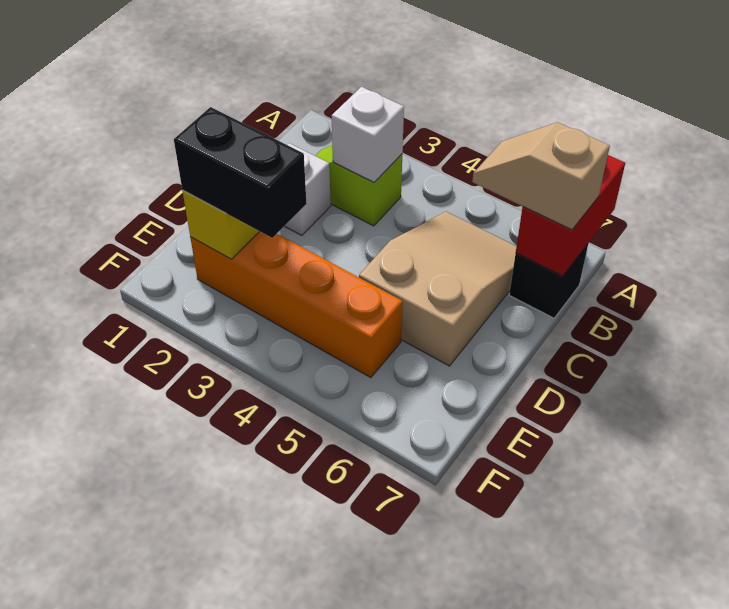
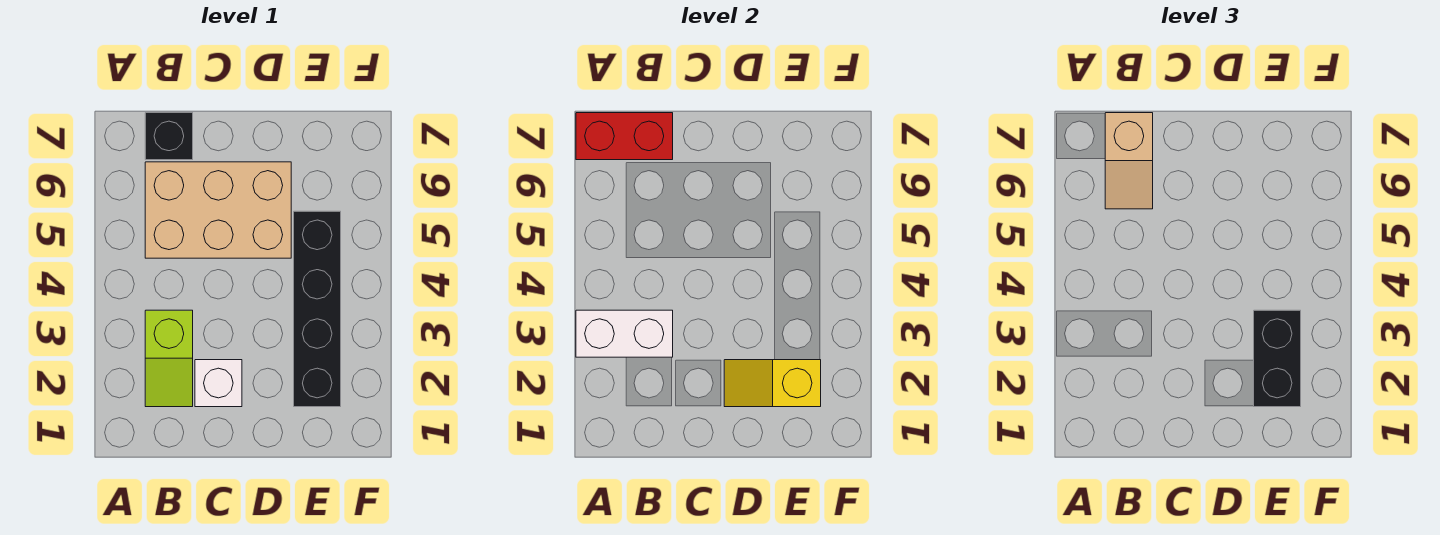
white brick B3 level 2 -> white brick A3:B3 level 2
tan slope B5:D6 level 1 top D -> tan brick B5:D6 level 1
orange brick E2:E5 level 1 -> black brick E2:E5 level 1

